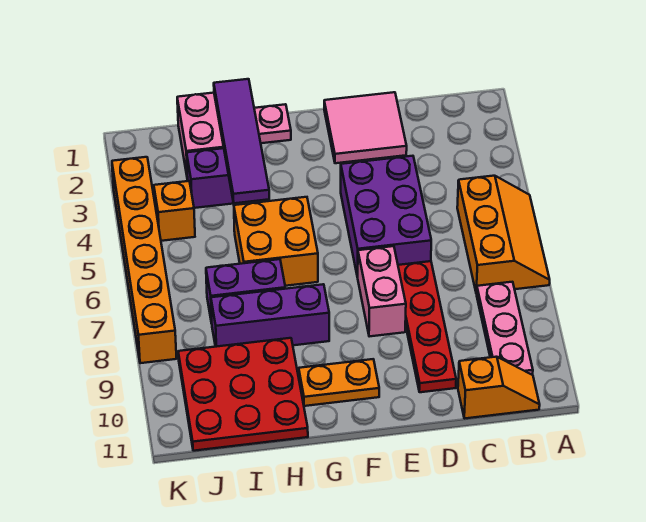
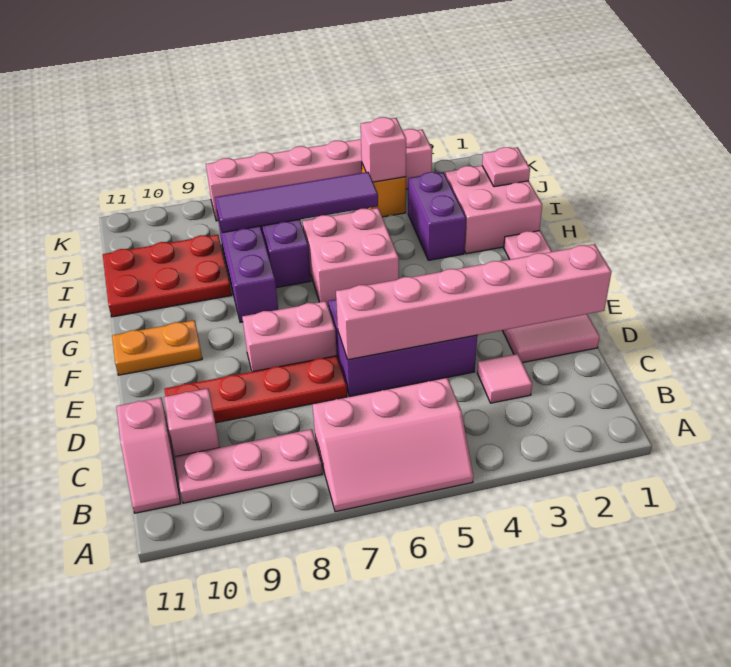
orange slope A5:B7 level 1 top B -> pink slope A5:B7 level 1 top B
orange slope B11:C11 level 1 top C -> pink slope B11:C11 level 1 top C
none -> pink tile C3 level 1
none -> pink brick C10 level 1
none -> pink brick D1:D6 level 2
orange plate F10:G10 level 1 -> orange plate F10:F11 level 1
orange brick G5:H6 level 1 -> pink brick G5:H6 level 1
purple tile H1:H4 level 2 -> purple tile I5:I8 level 2
red plate H9:J11 level 1 -> red plate H9:I11 level 1
none -> pink plate I1 level 2
none -> pink brick J4 level 2
orange brick K3:K8 level 1 -> pink brick K3:K8 level 1

